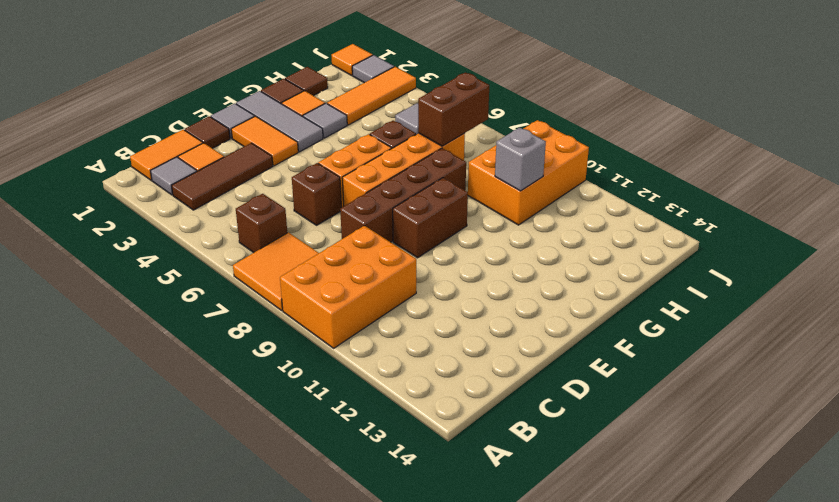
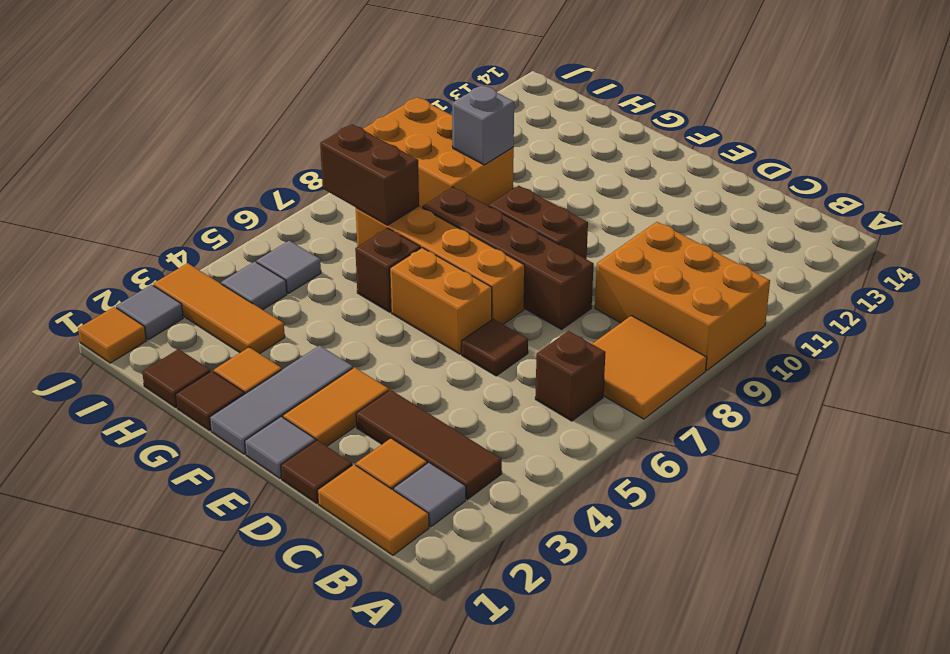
brown brick D6 level 1 -> brown tile D6 level 1
grey tile G3 level 1 -> grey tile I4 level 1

